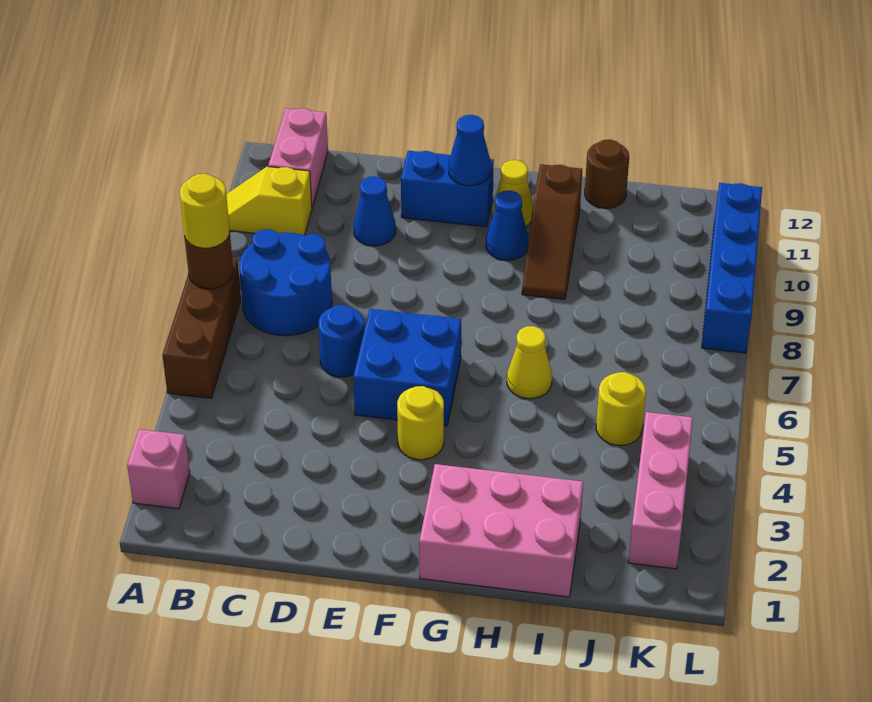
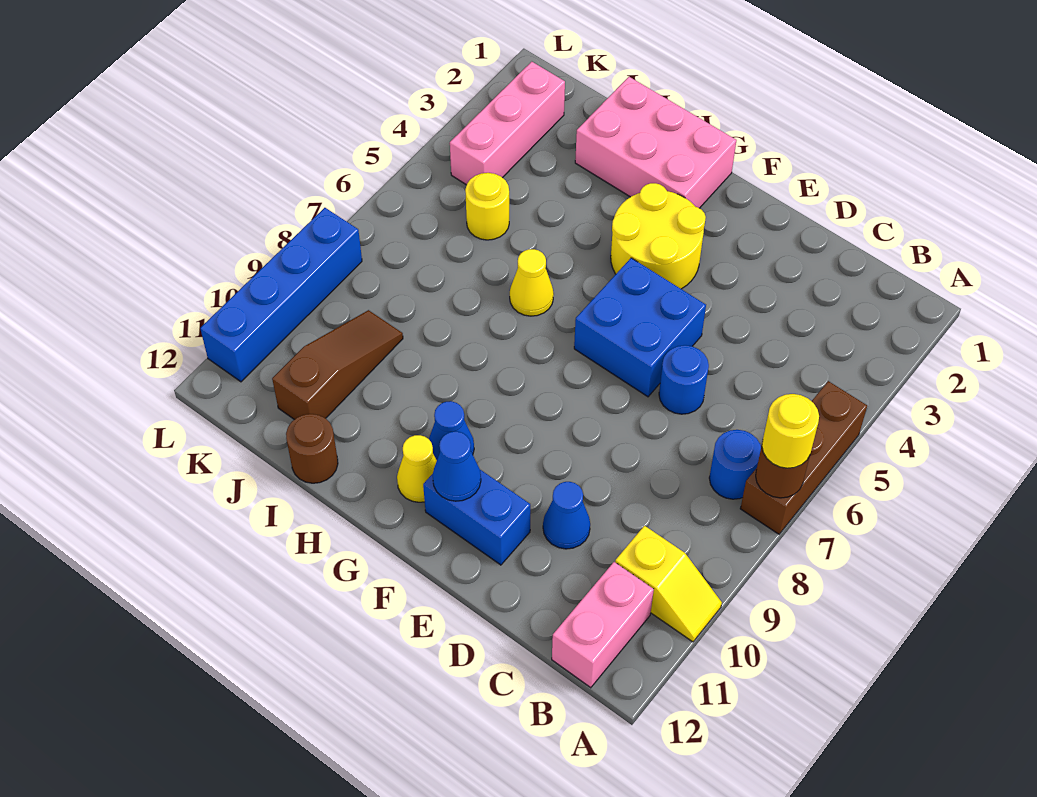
pink brick A2 level 1 -> none
blue round brick B7:C8 level 1 -> blue round brick B7 level 1
yellow round brick F4 level 1 -> yellow round brick F3:G4 level 1
brown slope H9:H11 level 1 top 11 -> brown slope J9:J11 level 1 top 11

